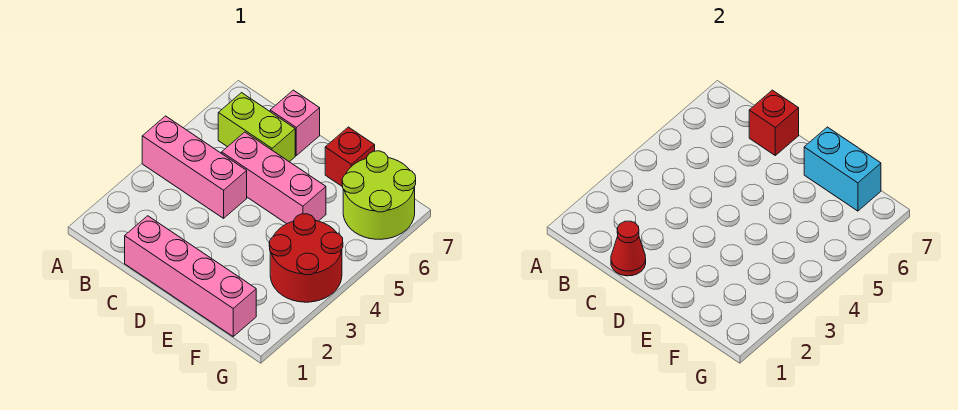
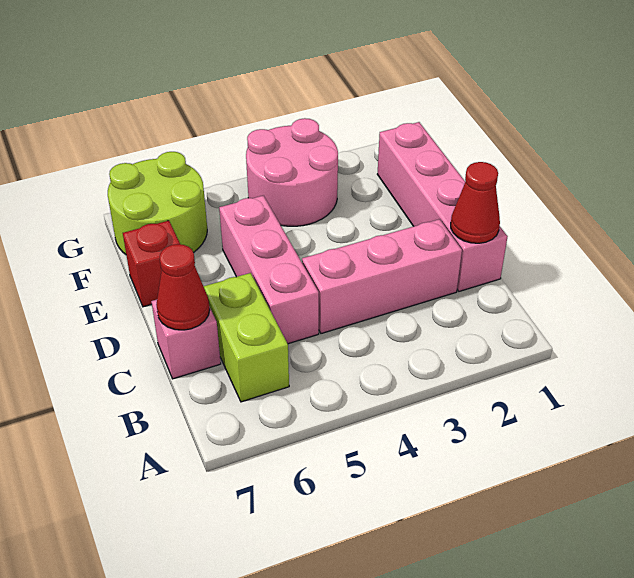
pink brick A4:C4 level 1 -> pink brick C2:C4 level 1
red brick C7 level 2 -> red cone C7 level 2
cyan brick E7:F7 level 2 -> none
red round brick F3:G4 level 1 -> pink round brick F3:G4 level 1

